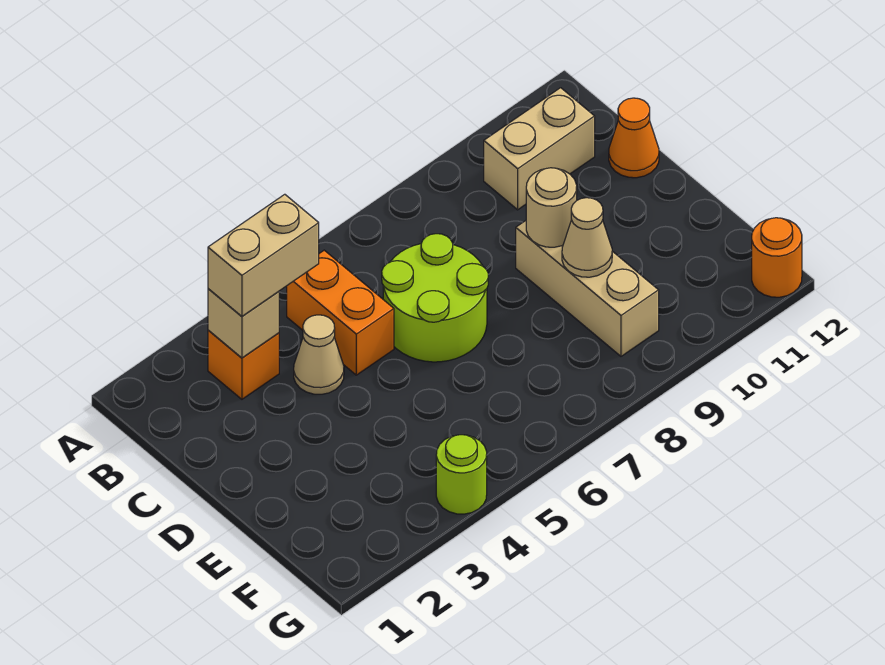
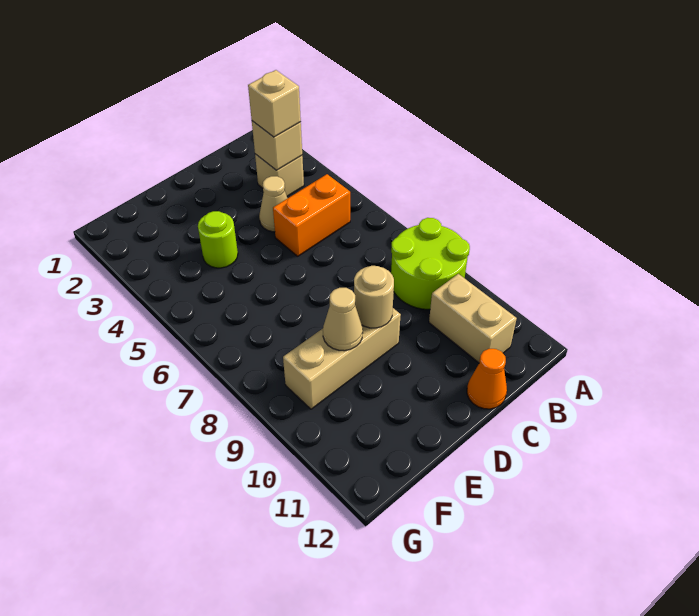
orange brick B3 level 1 -> tan brick B3 level 1
tan brick B3:B4 level 3 -> tan brick B3 level 3
lime round brick C6:D7 level 1 -> lime round brick A8:B9 level 1
lime round brick G4 level 1 -> lime round brick E4 level 1
orange round brick G12 level 1 -> none

